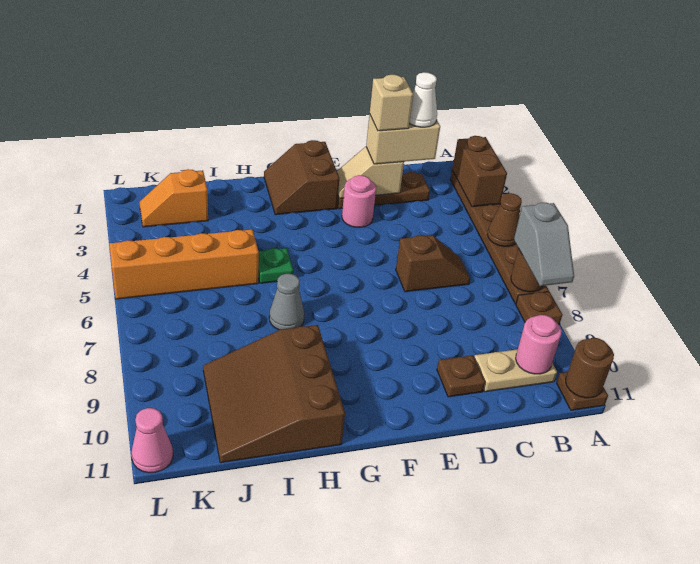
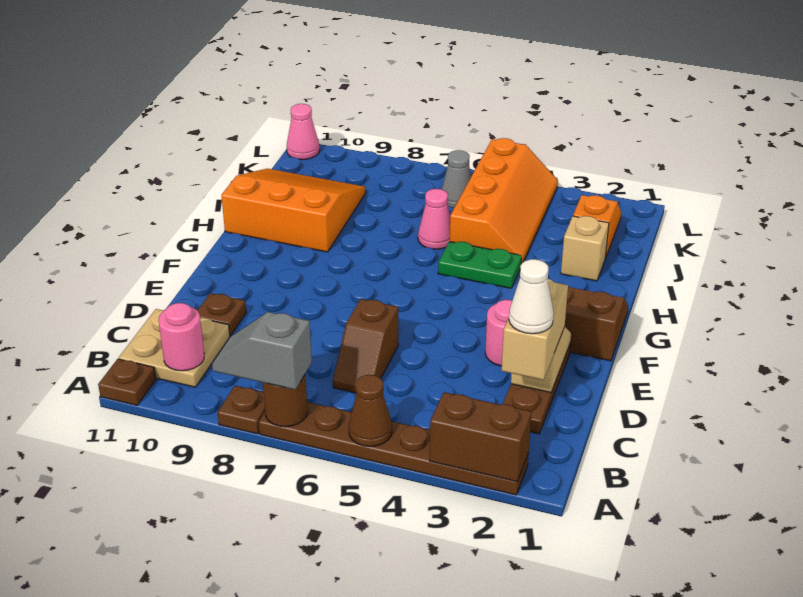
brown round brick A11 level 2 -> none
tan plate B10:C10 level 1 -> tan plate B10:C11 level 1
tan brick D2 level 4 -> tan brick I2 level 1
green plate H5 level 1 -> green plate H4:H5 level 1
grey cone H7 level 1 -> grey cone K6 level 1
brown slope H9:J11 level 1 top H -> orange slope H9:J11 level 1 top H
none -> pink cone I6 level 1

